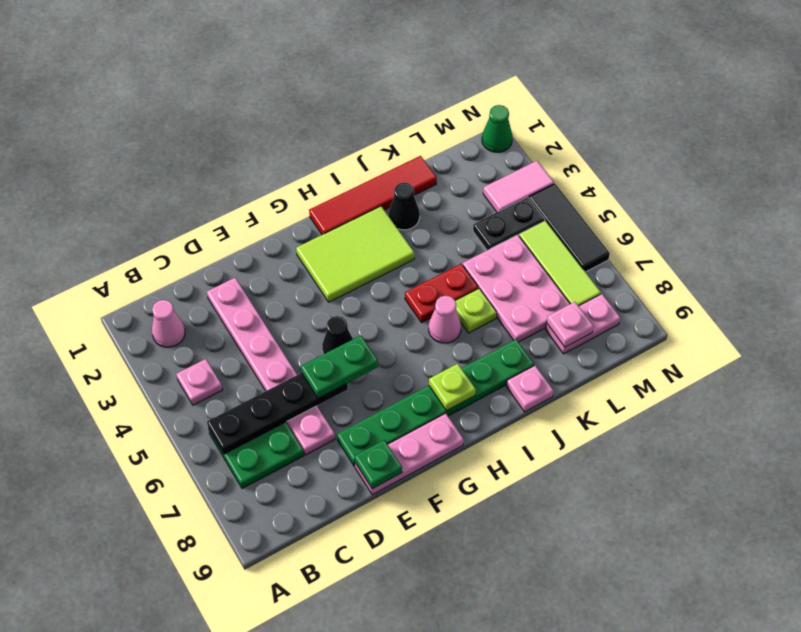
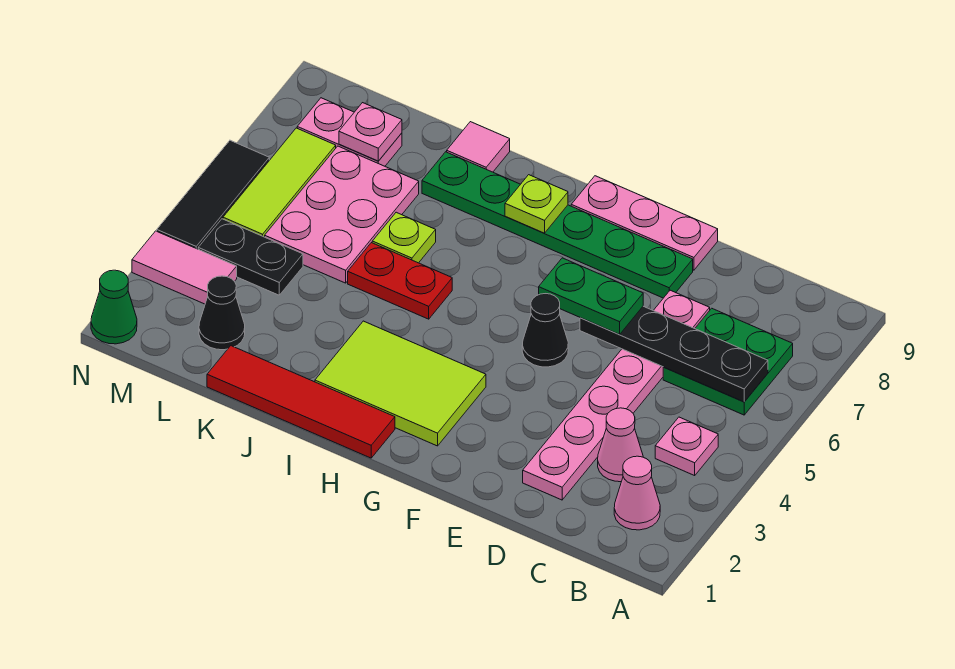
green plate E9 level 2 -> none
pink cone I6 level 1 -> pink cone C3 level 1
black cone J2 level 1 -> black cone L2 level 1
pink plate J9 level 1 -> pink tile J9 level 1

